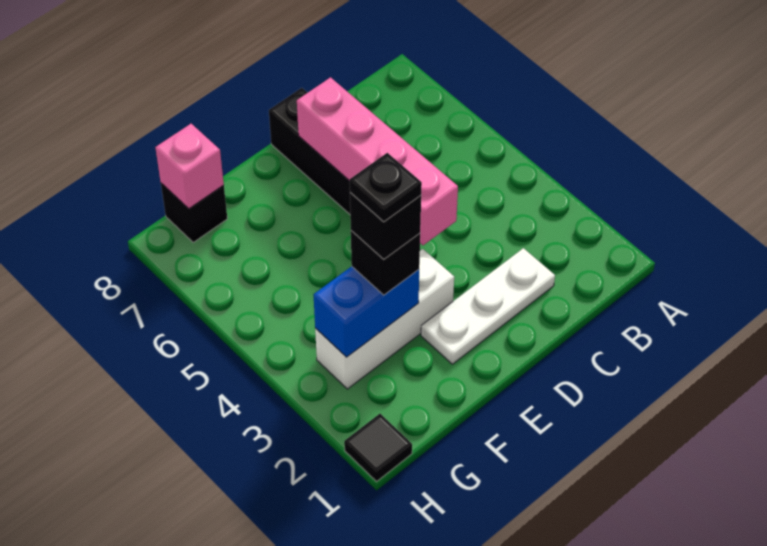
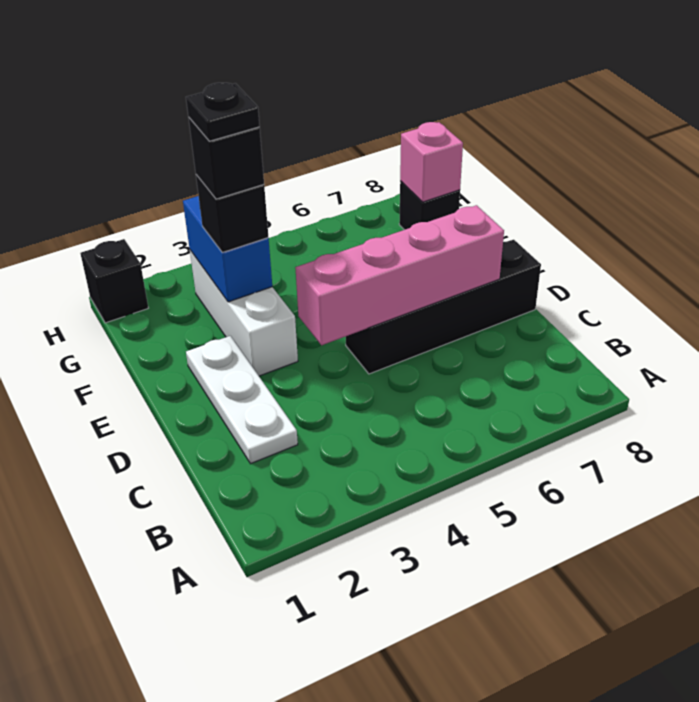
black tile H1 level 1 -> black brick H1 level 1

